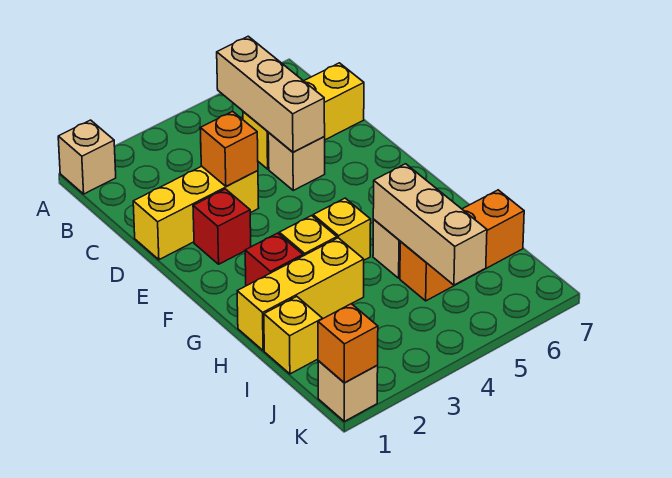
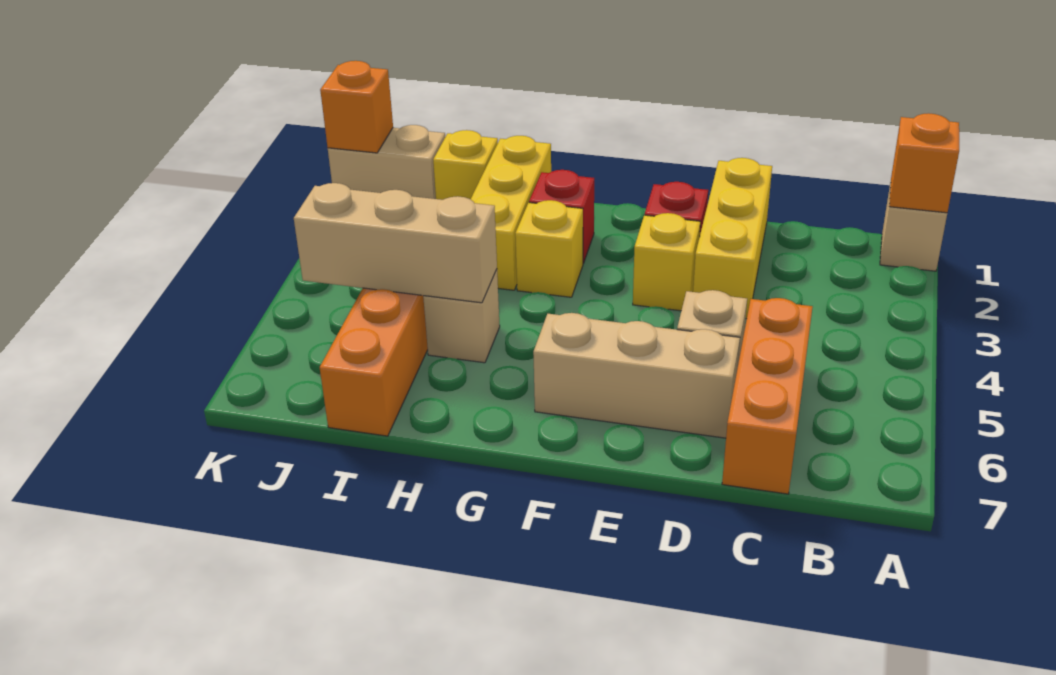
tan brick B5:D5 level 2 -> tan brick D6:F6 level 1
yellow brick C5:C7 level 1 -> orange brick C5:C7 level 1
orange brick D3 level 2 -> orange brick A1 level 2
yellow brick G4 level 1 -> yellow brick E3 level 1
tan brick K1 level 1 -> tan brick J1:K1 level 1

